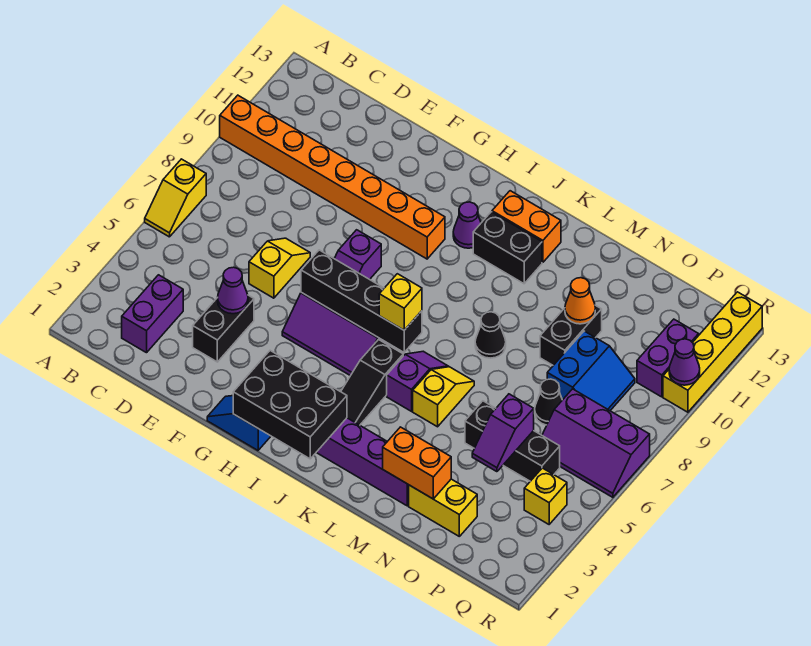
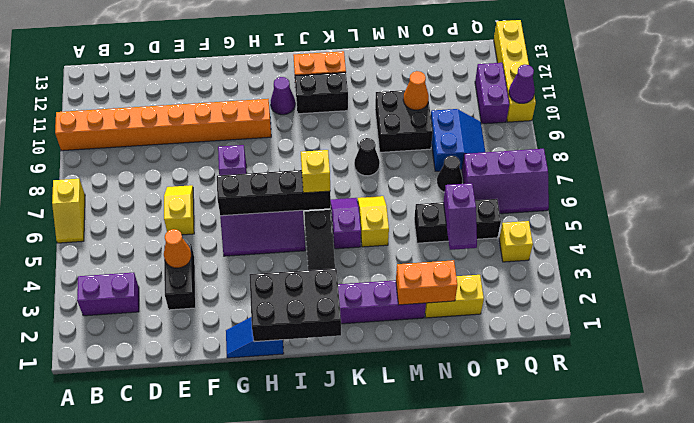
purple brick C2:C3 level 1 -> purple brick B3:C3 level 1
purple cone E4 level 2 -> orange cone E4 level 2
black brick N9:N10 level 1 -> black brick M9:N10 level 1

